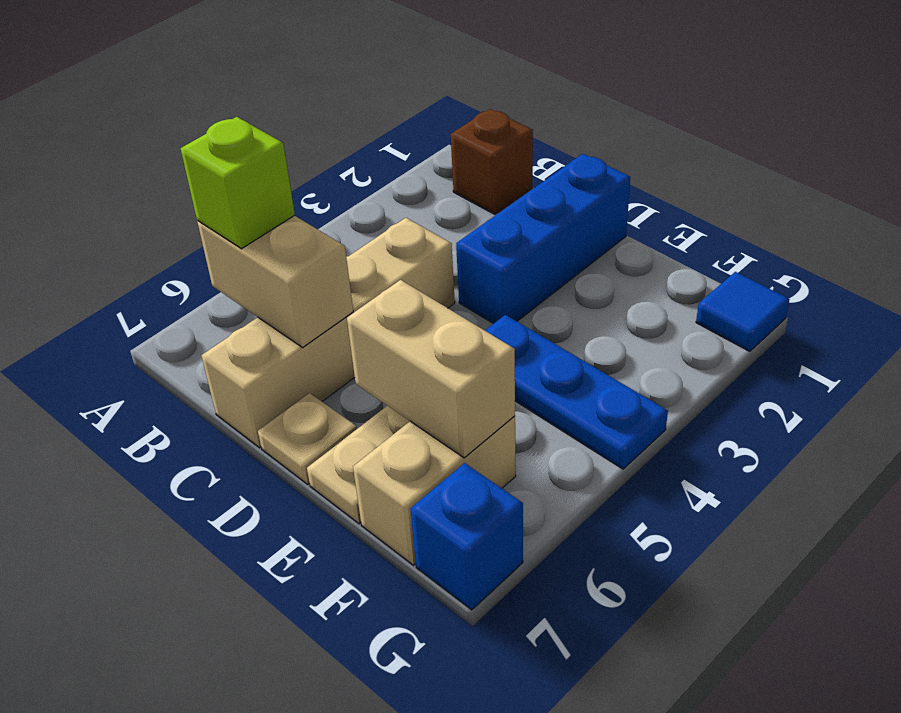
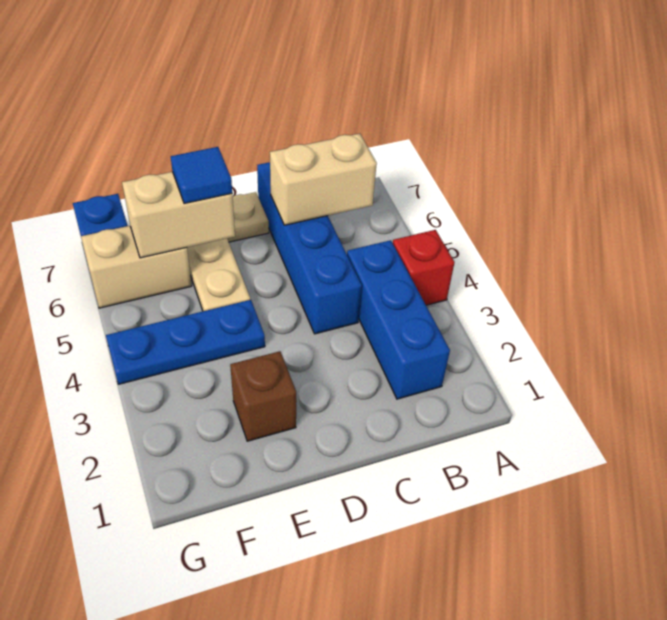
none -> red brick A4 level 1
brown brick B1 level 1 -> brown brick E2 level 1
lime brick B6 level 3 -> none
tan brick C4:C7 level 1 -> blue brick C4:C7 level 1
blue brick D1:D3 level 1 -> blue brick B2:B4 level 1
tan brick F6:F7 level 1 -> tan brick F6:G6 level 1
blue tile G1 level 1 -> blue tile E6 level 3

